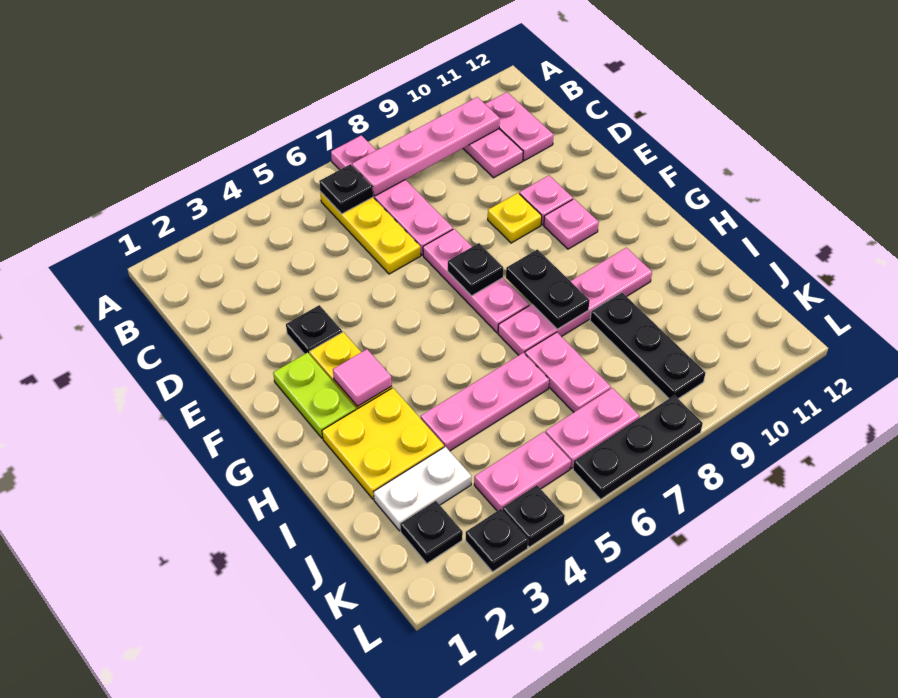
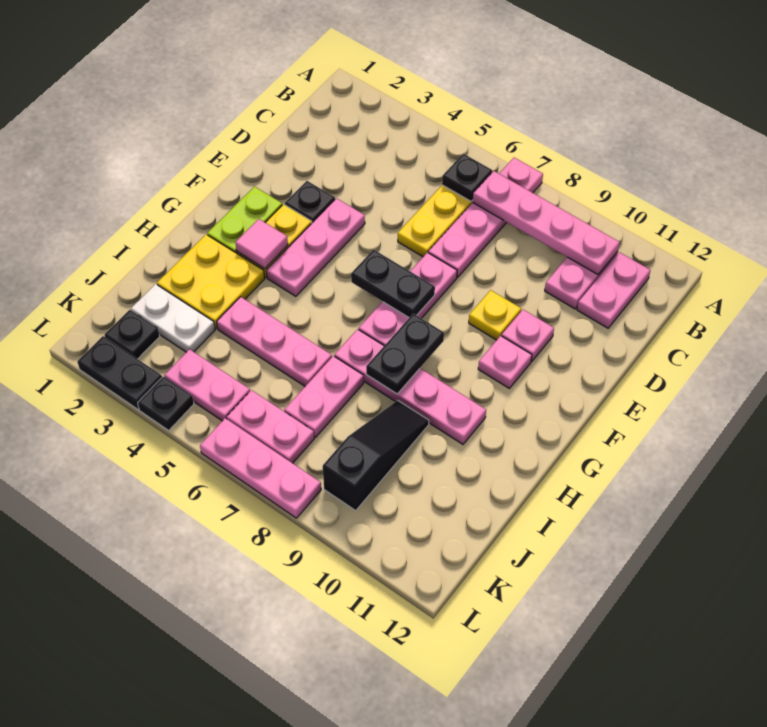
none -> pink plate E4:G4 level 1
black plate F7 level 2 -> black plate F6:F7 level 2
black plate I9:K9 level 1 -> black slope I9:K9 level 1 top K
black plate L3 level 1 -> black plate L2:L3 level 1
black plate L6:L8 level 1 -> pink plate L6:L8 level 1

